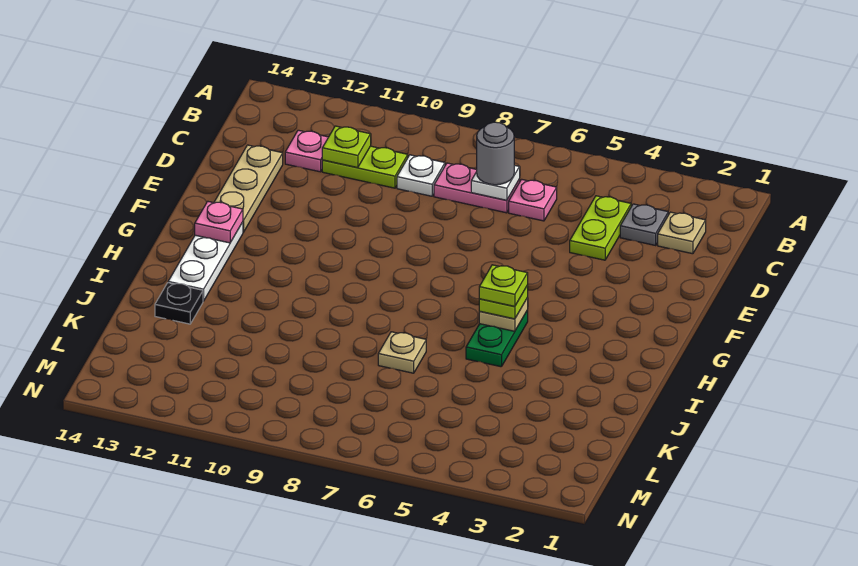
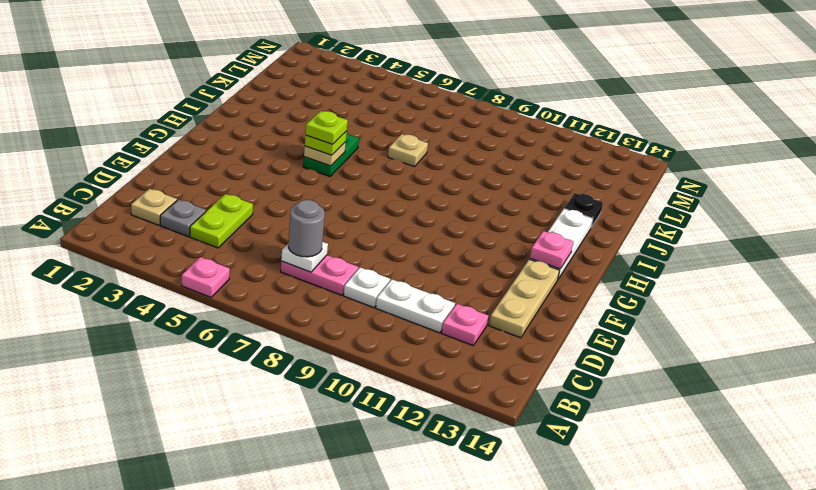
pink plate C6 level 1 -> pink plate A5 level 1
lime plate C10:C11 level 1 -> white plate C10:C11 level 1
lime plate C11 level 2 -> none

